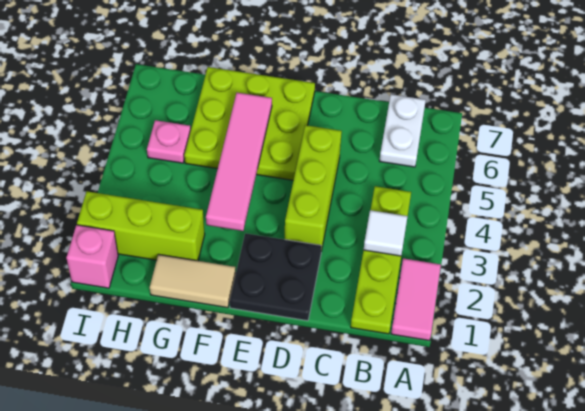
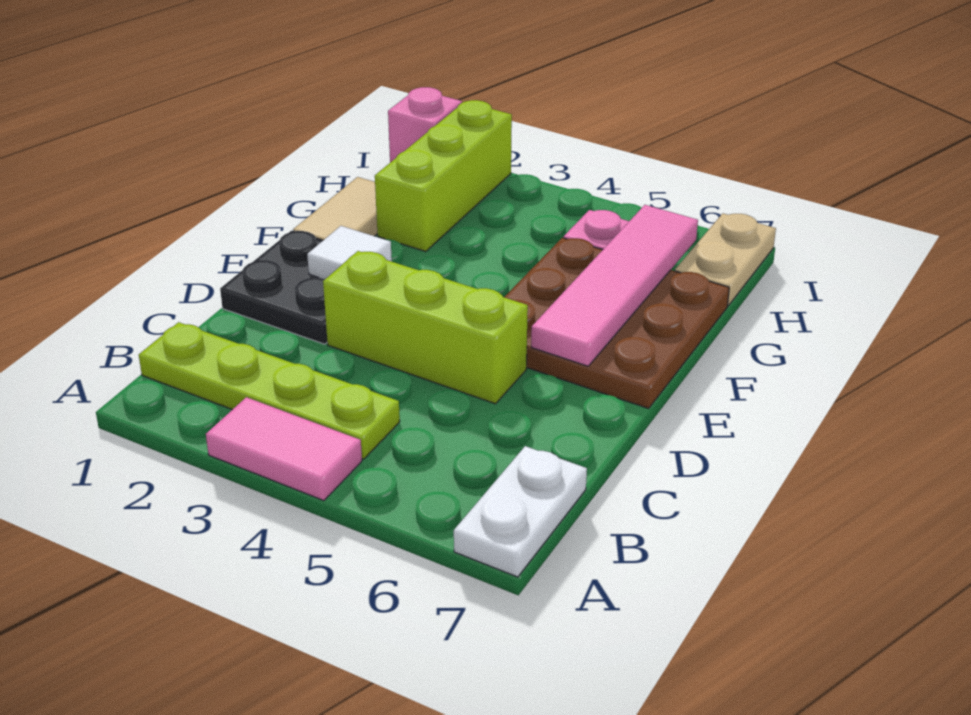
pink tile A1:A2 level 1 -> pink tile A3:A4 level 1
white tile B3 level 2 -> white tile E2 level 2
white plate B6:B7 level 1 -> white plate A7:B7 level 1
lime plate E5:G7 level 1 -> brown plate E5:G7 level 1
pink tile F3:F6 level 2 -> pink tile E6:H6 level 2
none -> tan plate H7:I7 level 1

